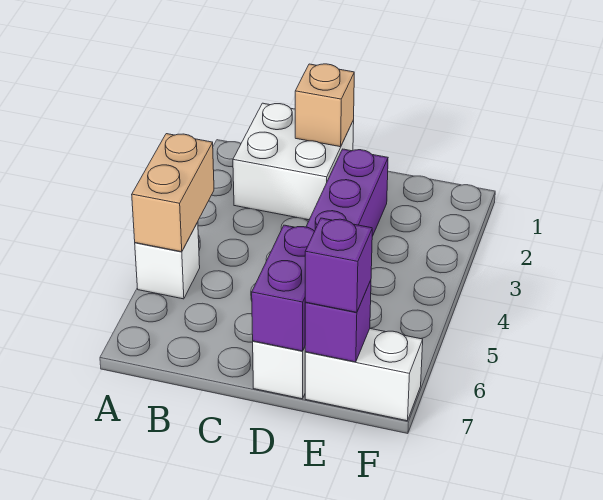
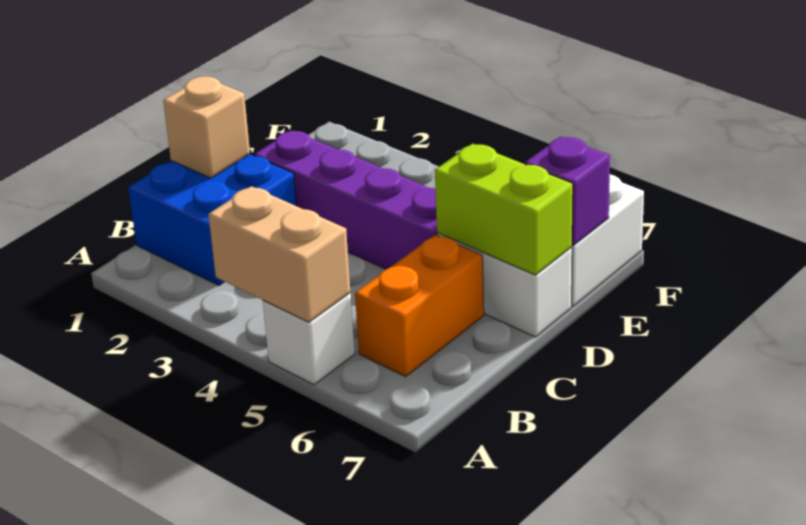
white brick B1:C2 level 1 -> blue brick B1:C2 level 1
none -> orange brick B6:C6 level 1
purple brick D6:D7 level 2 -> lime brick D6:D7 level 2
purple brick E7 level 3 -> none

